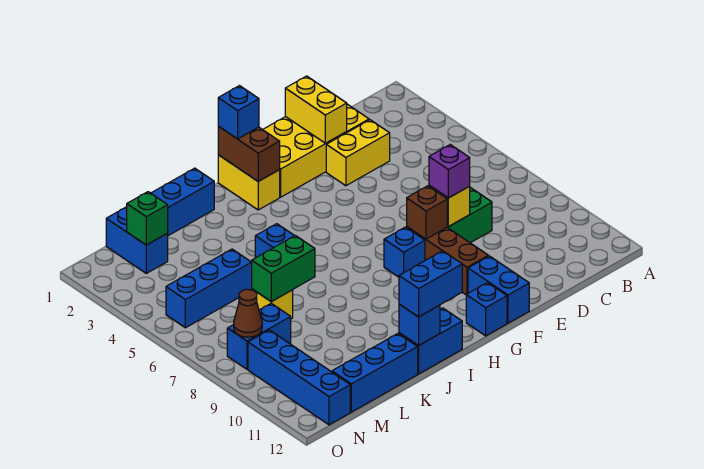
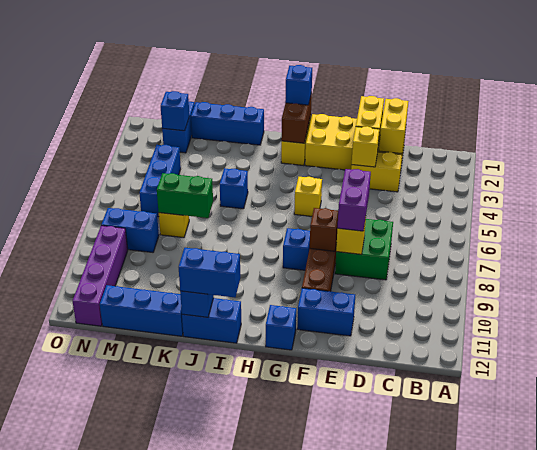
none -> yellow brick D1:D2 level 2
none -> yellow brick E3 level 2
purple brick E8 level 3 -> purple brick E7:E8 level 3
blue brick F11:F12 level 1 -> blue brick E11:F11 level 1
none -> yellow brick G5 level 1
blue brick L5:N5 level 1 -> blue brick M4:M6 level 1
green brick M2 level 2 -> blue brick M2 level 2
brown cone N8 level 2 -> none
blue brick N9:N12 level 1 -> purple brick N9:N12 level 1

